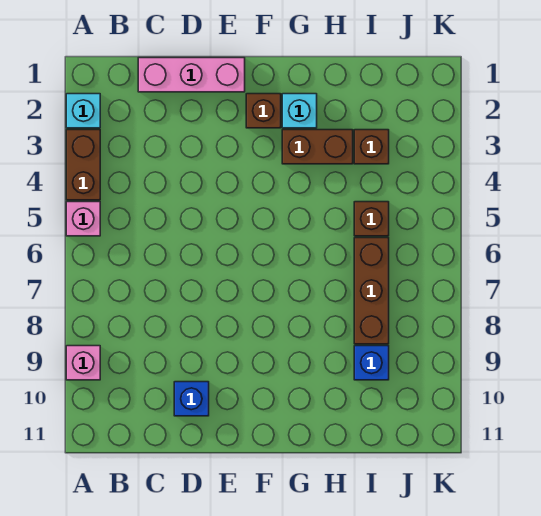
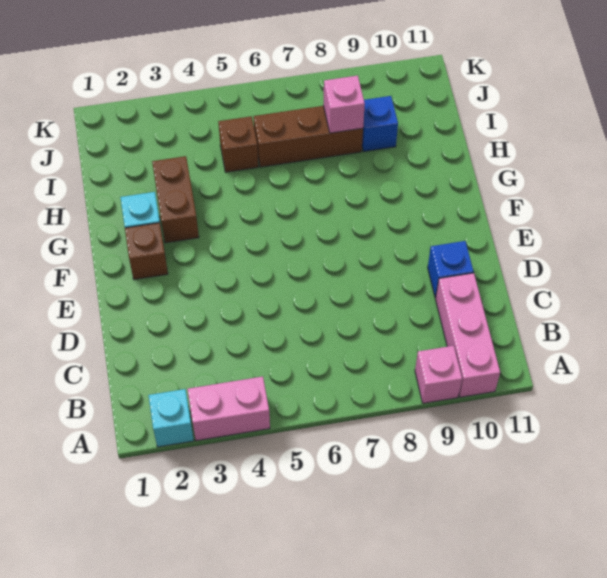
brown brick A3:A4 level 1 -> pink brick A3:A4 level 1
pink brick A5 level 1 -> pink brick I8 level 2
pink brick C1:E1 level 1 -> pink brick A10:C10 level 1
brown brick I3 level 1 -> none

